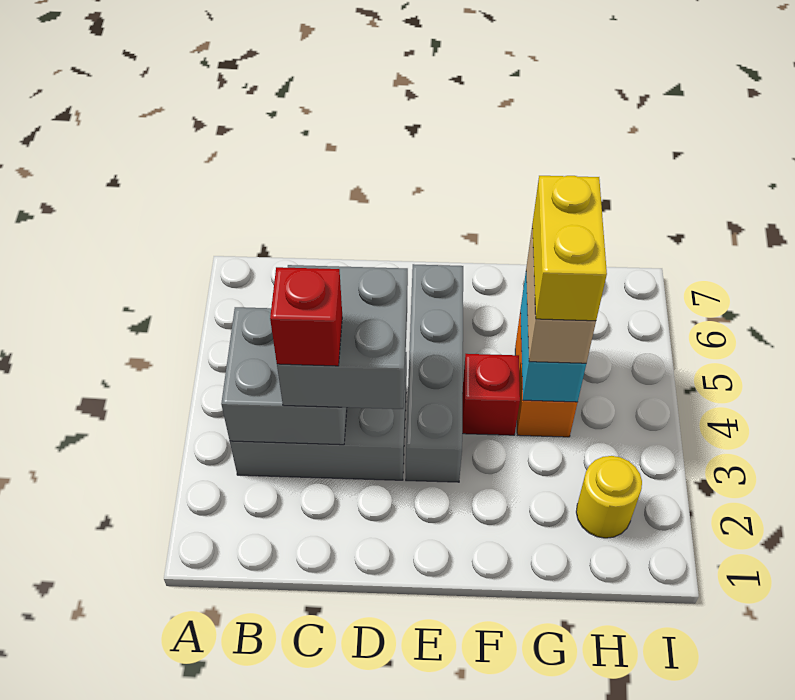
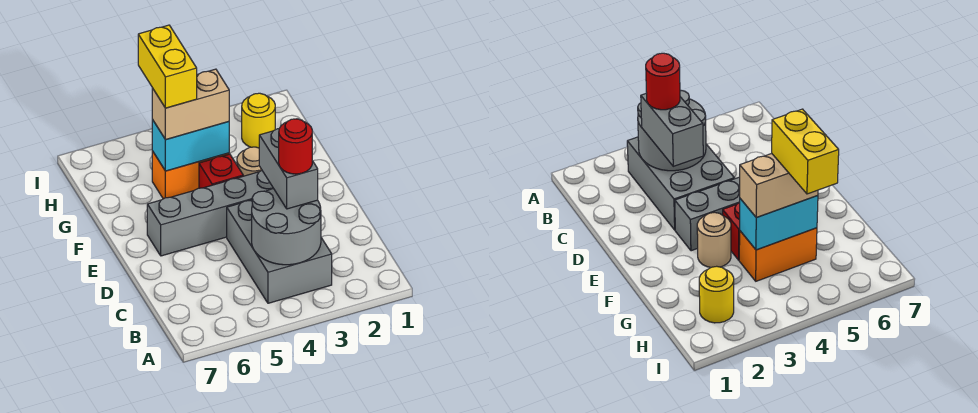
grey brick B3:C4 level 2 -> grey round brick B3:C4 level 2
grey brick C3:D4 level 3 -> grey brick C3:D3 level 3
red brick C3 level 4 -> red round brick C3 level 4
none -> tan round brick F3 level 1
yellow brick G4:G5 level 4 -> yellow brick G5:H5 level 4

